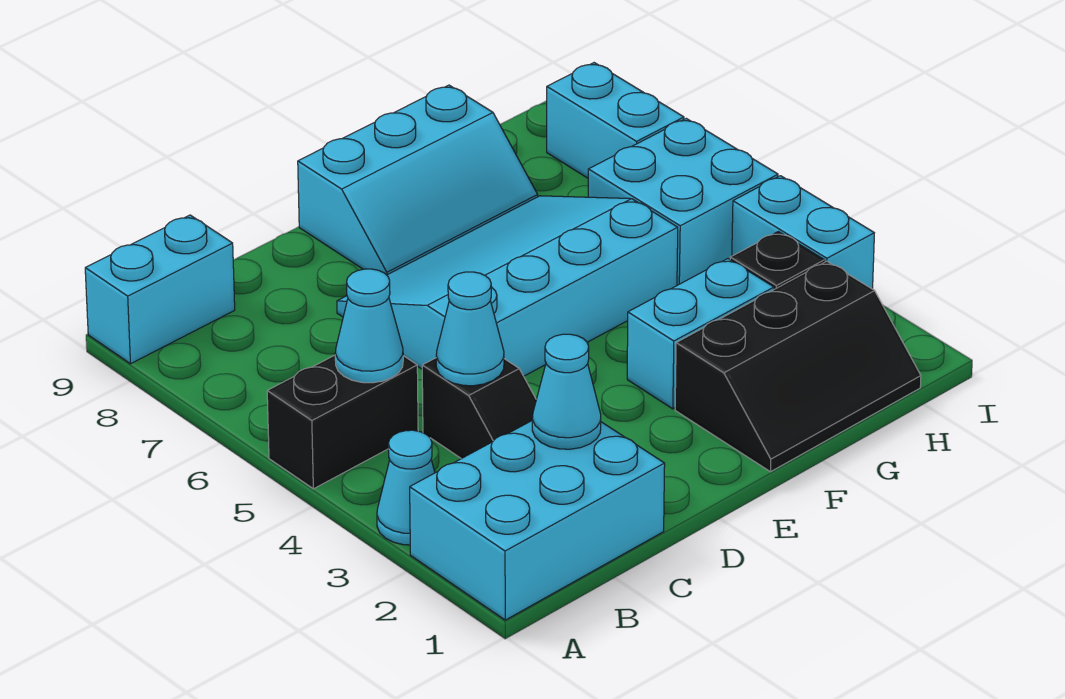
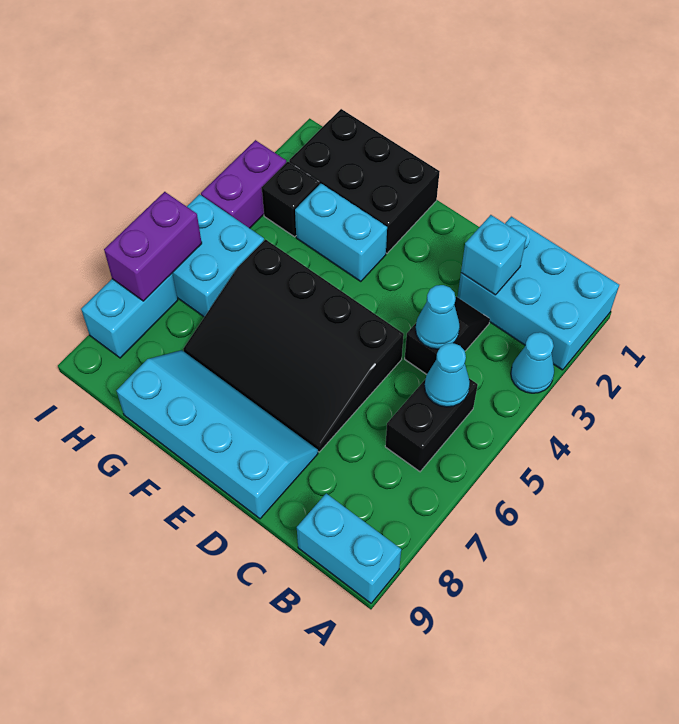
black brick A5:B5 level 1 -> black brick B5:B6 level 1
cyan cone C2 level 2 -> cyan brick C2 level 2
cyan slope D5:G7 level 1 top 5 -> black slope D5:G7 level 1 top 5
cyan slope E8:G9 level 1 top 9 -> cyan slope D8:G9 level 1 top 9
black slope F1:H2 level 1 top 2 -> black brick F1:H2 level 1
cyan brick I3:I4 level 1 -> purple brick I3:I4 level 1
none -> purple brick I6:I7 level 2

